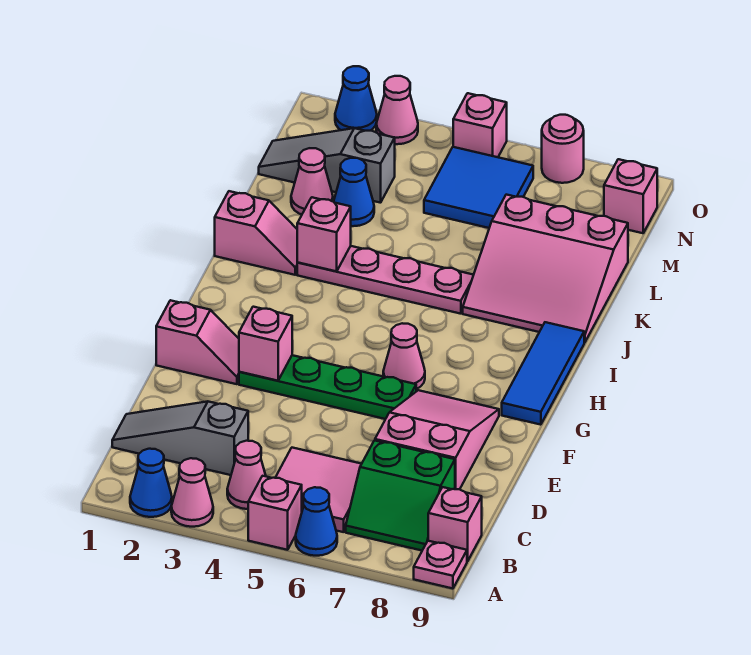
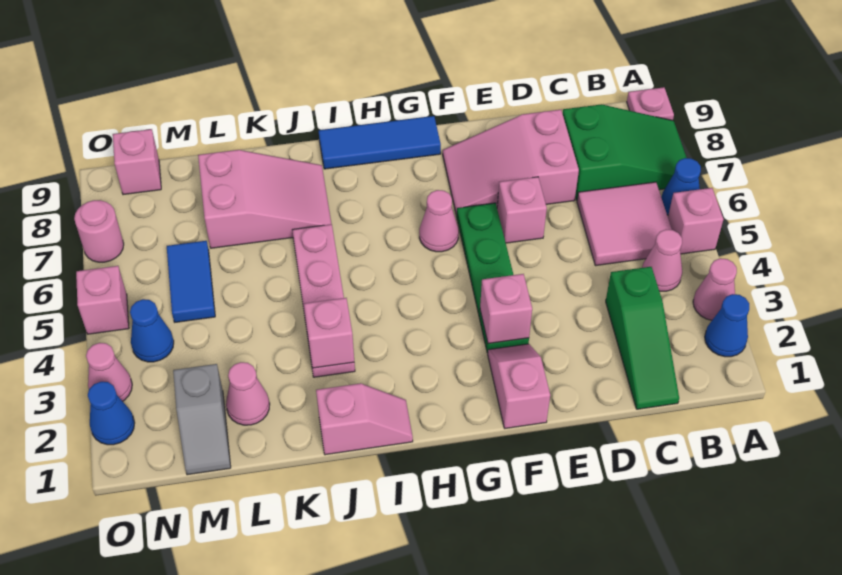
green slope B7:C8 level 1 top C -> green slope A7:C8 level 1 top C
pink brick B9 level 1 -> pink brick E6 level 1
grey slope C1:C3 level 1 top 3 -> green slope C1:C3 level 1 top 3
pink slope J1:J2 level 1 top 1 -> pink slope I1:J1 level 1 top J
pink slope J7:L9 level 1 top L -> pink slope J7:L8 level 1 top L
blue cone L3 level 1 -> blue cone N4 level 1
grey slope M1:M3 level 1 top 3 -> grey slope M1:M2 level 1 top 2
blue tile M5:N6 level 1 -> blue tile M5:M6 level 1

